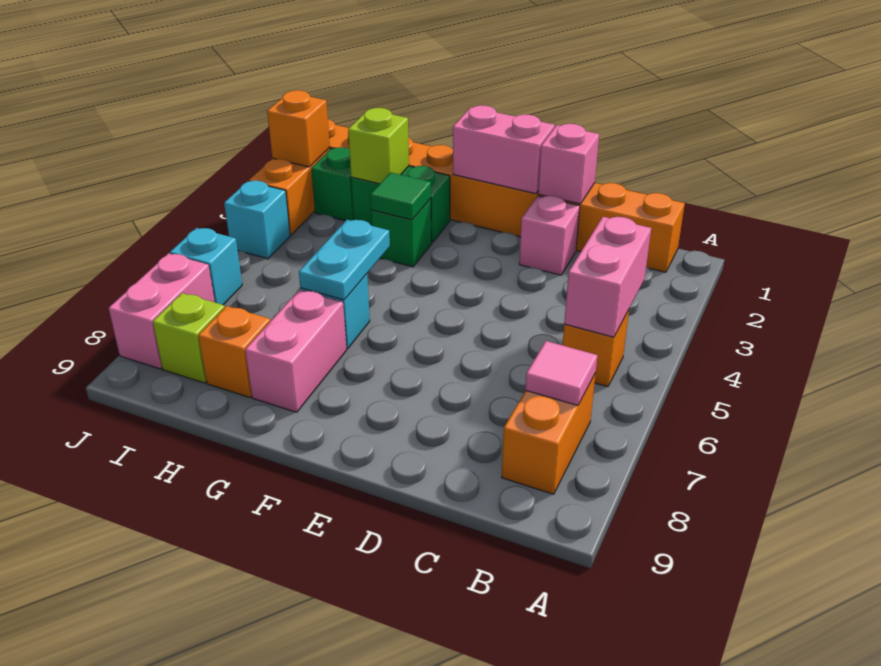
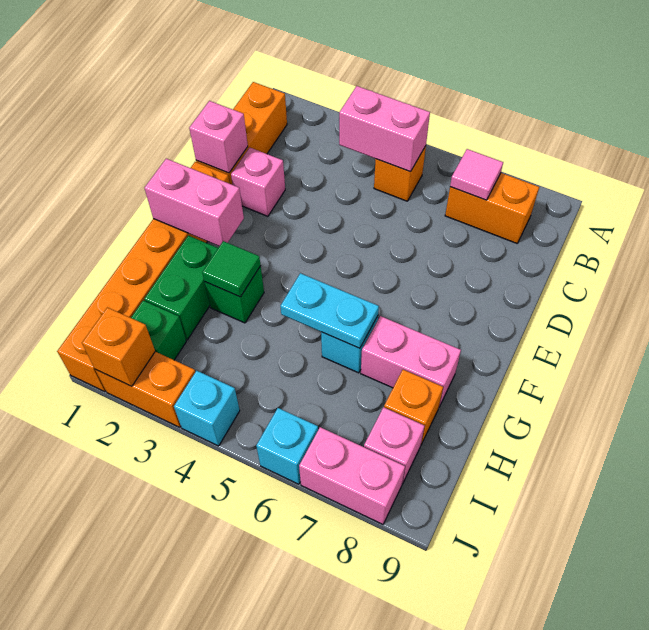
pink brick E1:F1 level 2 -> pink brick F1:F2 level 2
lime brick H2 level 2 -> none
lime brick I8 level 1 -> pink brick I8 level 1

